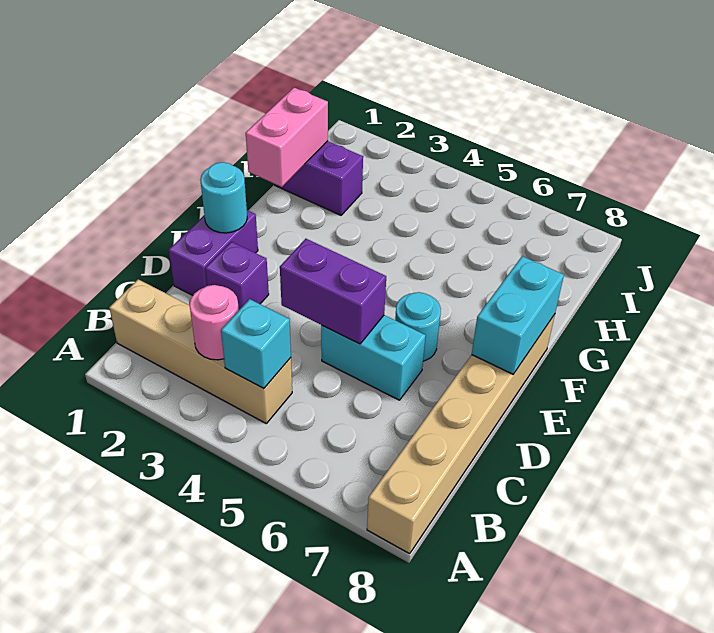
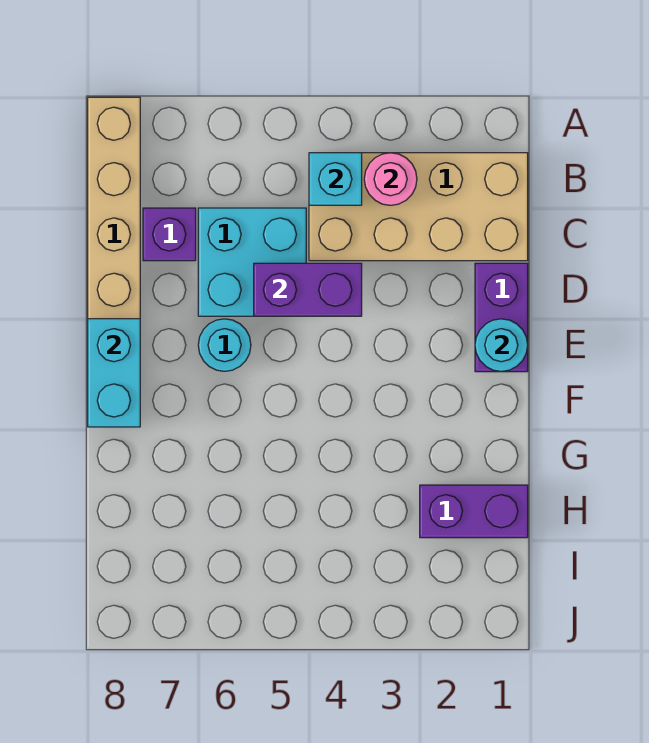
tan brick B1:B4 level 1 -> tan brick B1:C4 level 1
purple brick D2 level 1 -> purple brick C7 level 1
cyan brick D5:D6 level 1 -> cyan brick C5:D6 level 1
pink brick G1:H1 level 2 -> none

